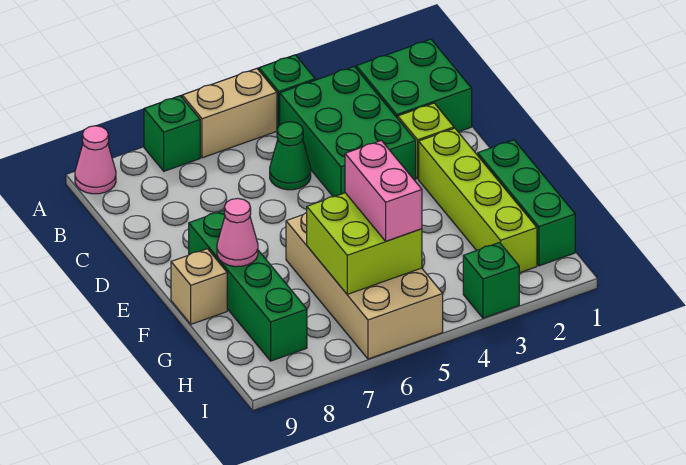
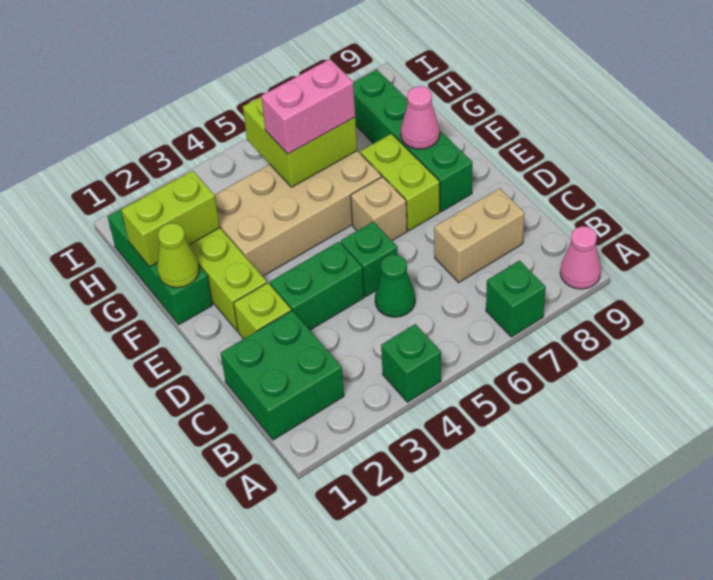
tan brick A5:A6 level 1 -> tan brick C7:C8 level 1
green brick B3:D4 level 1 -> green brick D3:D4 level 1
none -> lime brick E7:F7 level 1
none -> lime cone F1 level 2
tan brick F5:I6 level 1 -> tan brick F3:G6 level 1
tan brick F9 level 1 -> tan brick E6 level 1
none -> lime brick G1:G2 level 2
pink brick G5:H5 level 3 -> pink brick G5:G6 level 3
green brick I3 level 1 -> green brick D5 level 1

